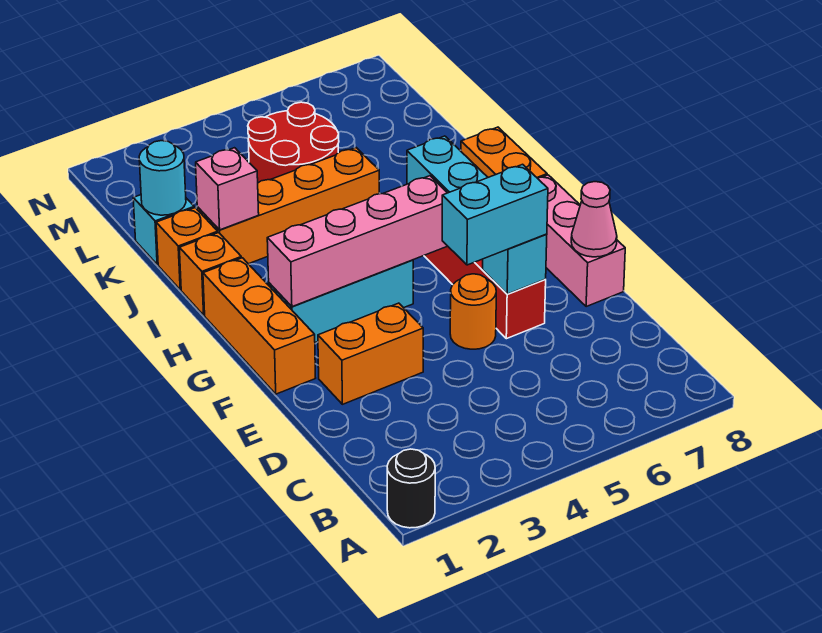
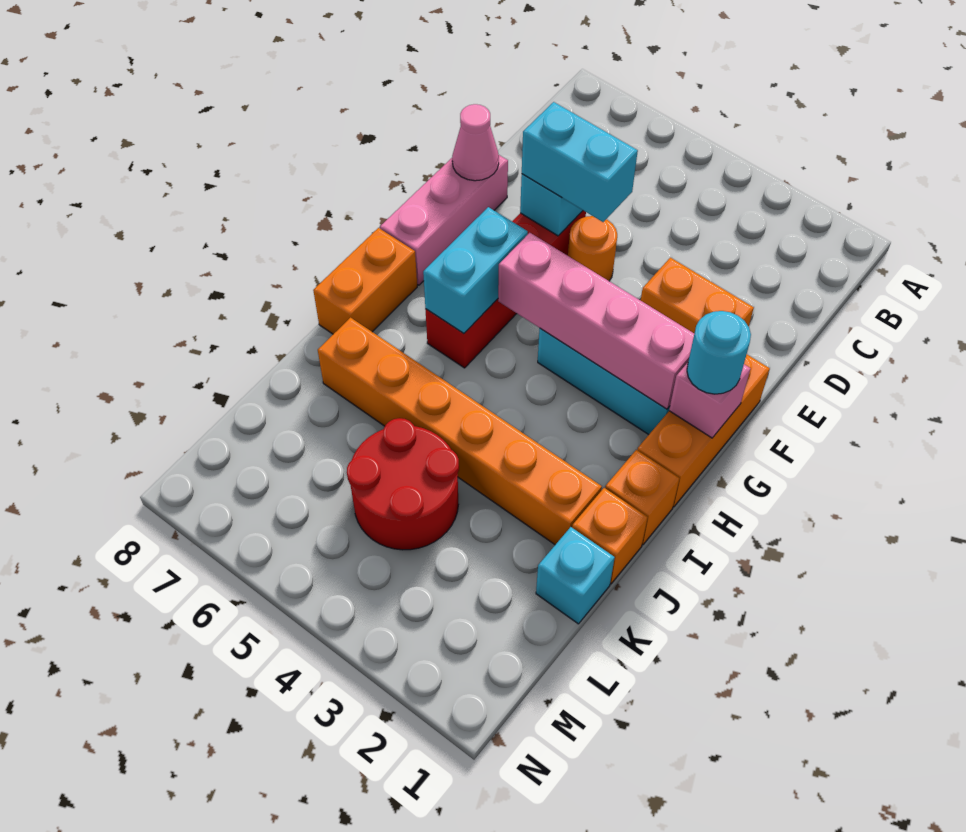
black round brick A1 level 1 -> none
orange brick J2:J5 level 1 -> orange brick J2:J7 level 1
pink brick J2 level 2 -> pink brick G1 level 2
cyan round brick K1 level 2 -> cyan round brick G1 level 3

